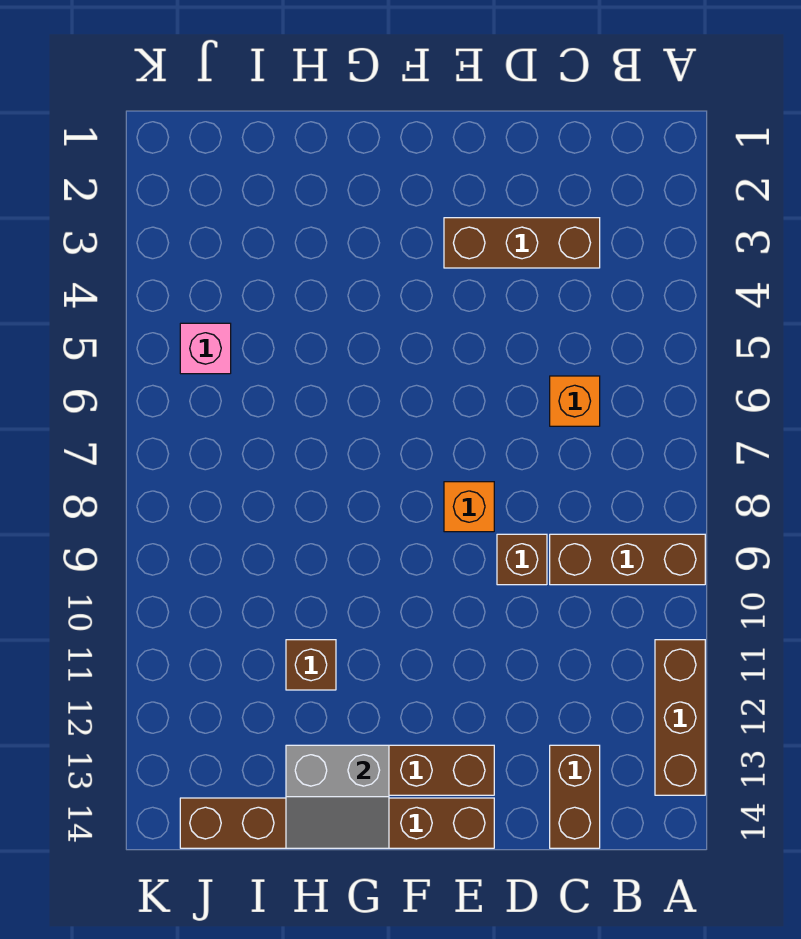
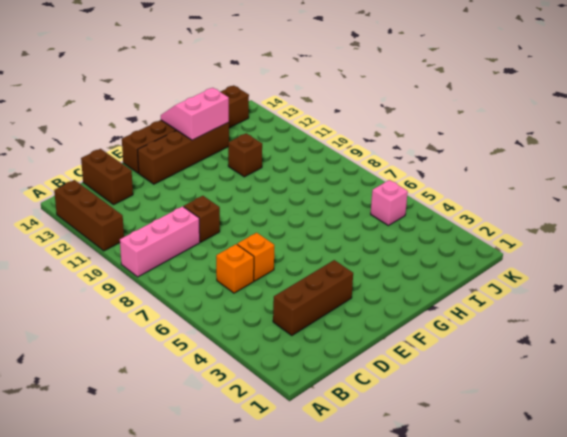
brown brick A9:C9 level 1 -> pink brick A9:C9 level 1
orange brick E8 level 1 -> orange brick D6 level 1
grey slope G13:H14 level 2 top 13 -> pink slope G13:H14 level 2 top 13

